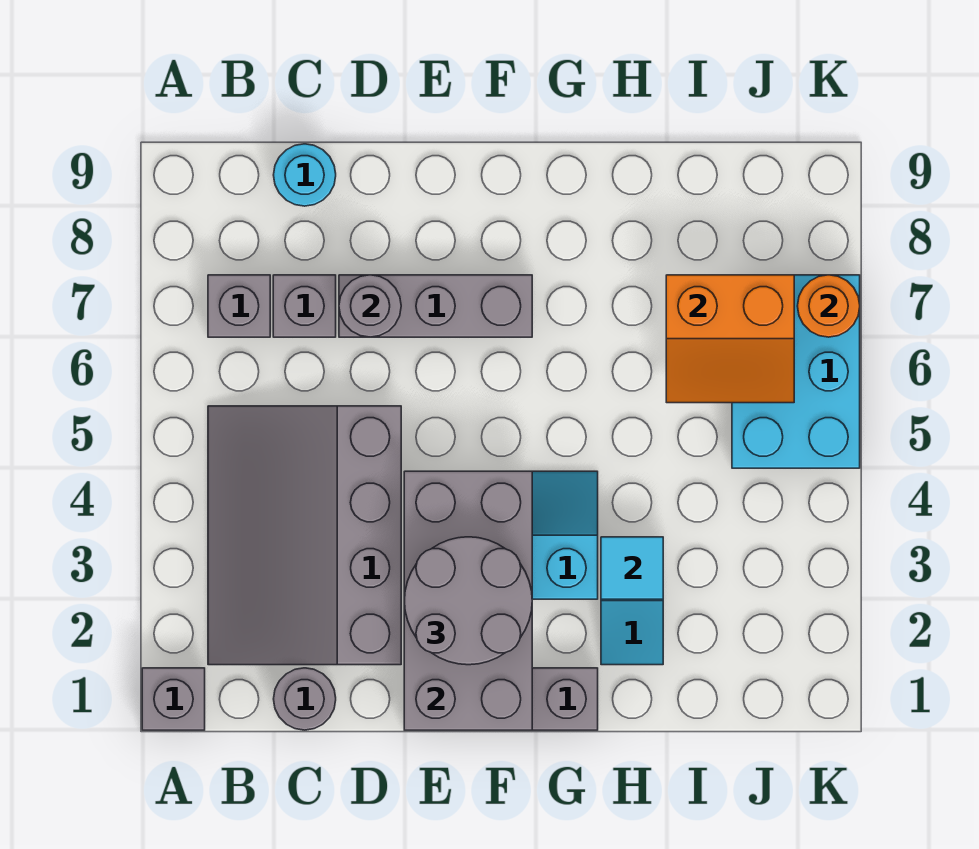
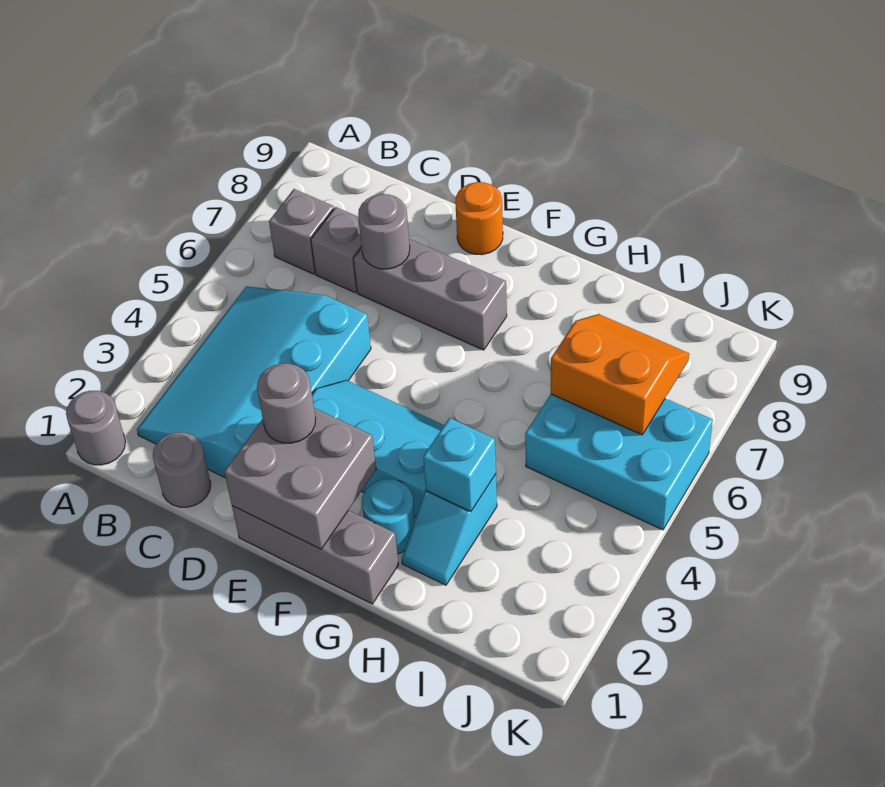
grey brick A1 level 1 -> grey round brick A1 level 1
grey slope B2:D5 level 1 top D -> cyan slope B2:D5 level 1 top D
cyan round brick C9 level 1 -> cyan round brick G2 level 1
grey brick E1:F4 level 2 -> grey brick E1:F2 level 2
grey round brick E2:F3 level 3 -> grey round brick E2 level 3
cyan tile H3 level 2 -> cyan brick H3 level 2
orange slope I6:J7 level 2 top 7 -> orange slope I6:J7 level 2 top 6
cyan brick J5:K7 level 1 -> cyan brick I5:K6 level 1
orange round brick K7 level 2 -> orange round brick E9 level 1

